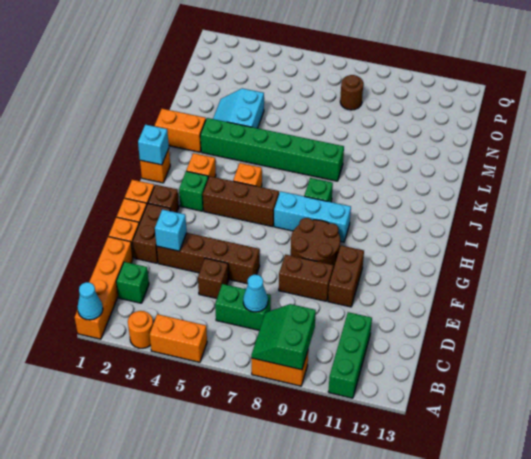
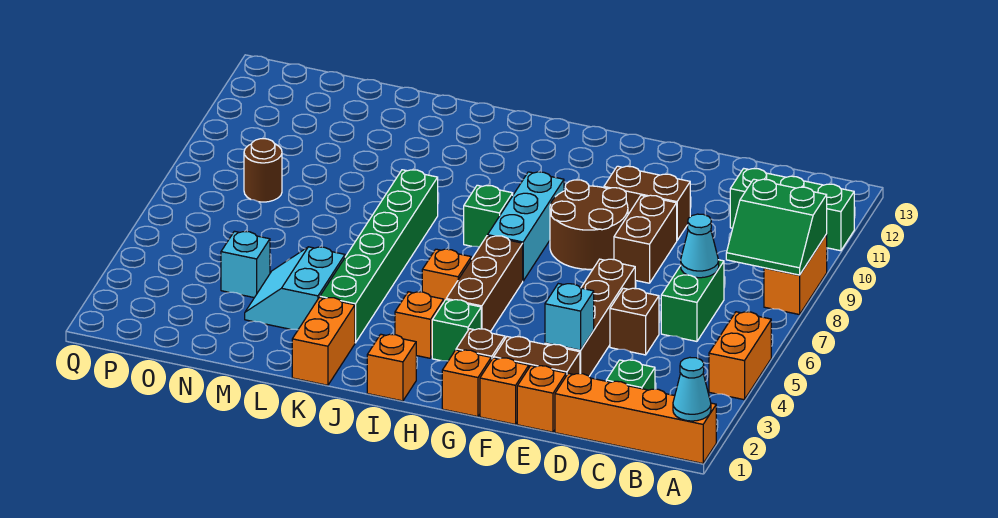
orange round brick A3 level 1 -> none
cyan brick I1 level 2 -> cyan brick N4 level 1
cyan slope L3:M4 level 1 top 4 -> cyan slope L3:M4 level 1 top L

